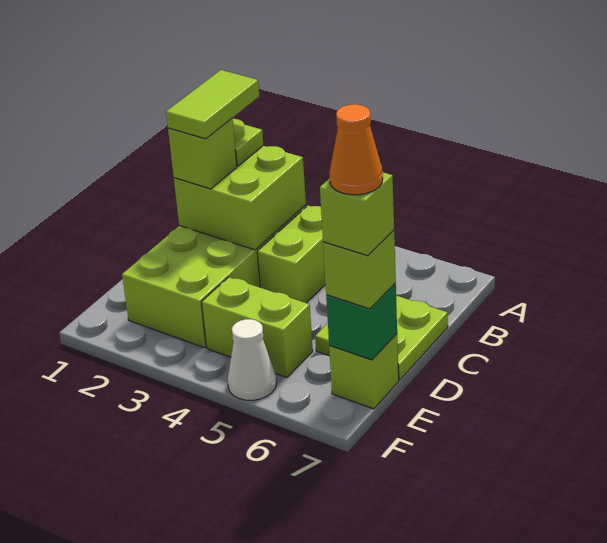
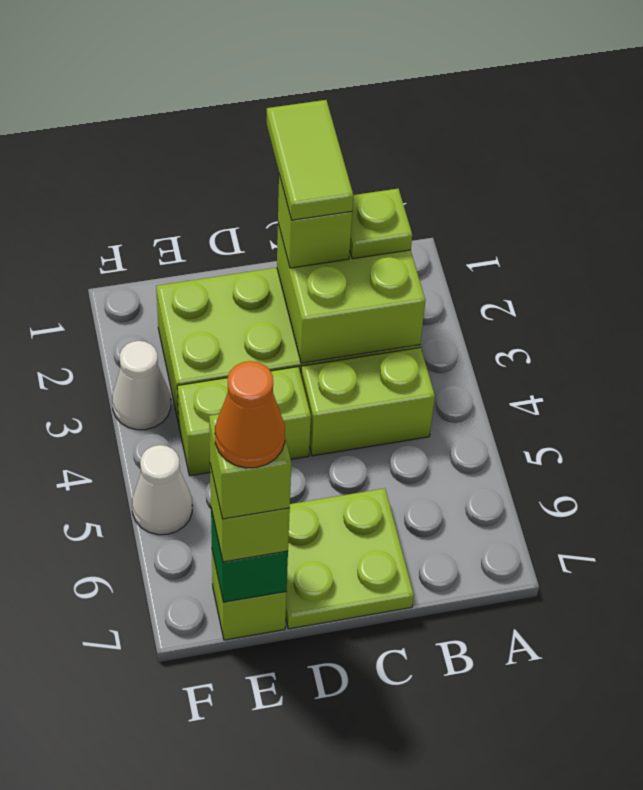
lime tile B2:C2 level 4 -> lime tile C1:C2 level 4
lime brick E4:E5 level 1 -> lime brick D4:E4 level 1
none -> white cone F3 level 1

